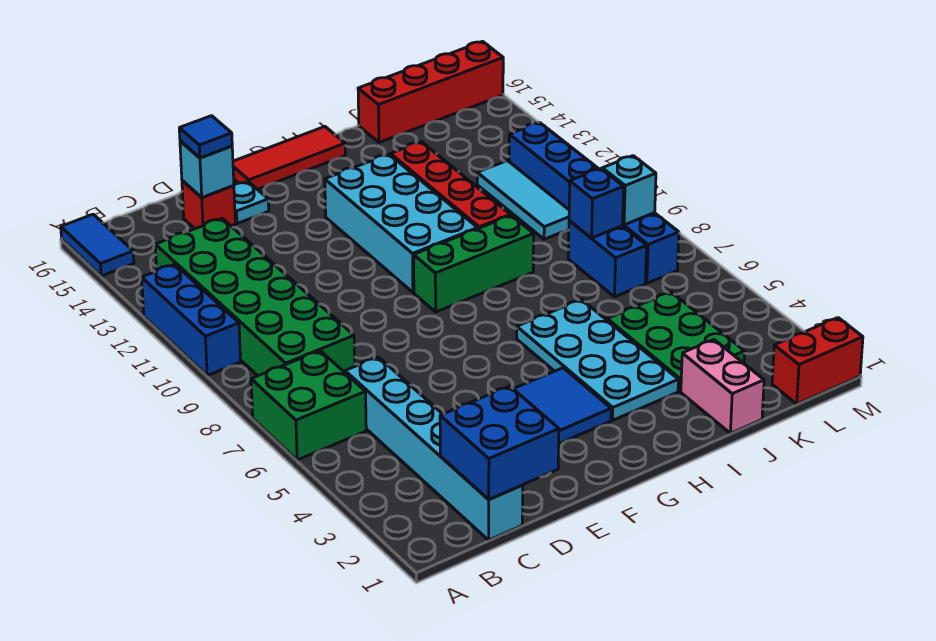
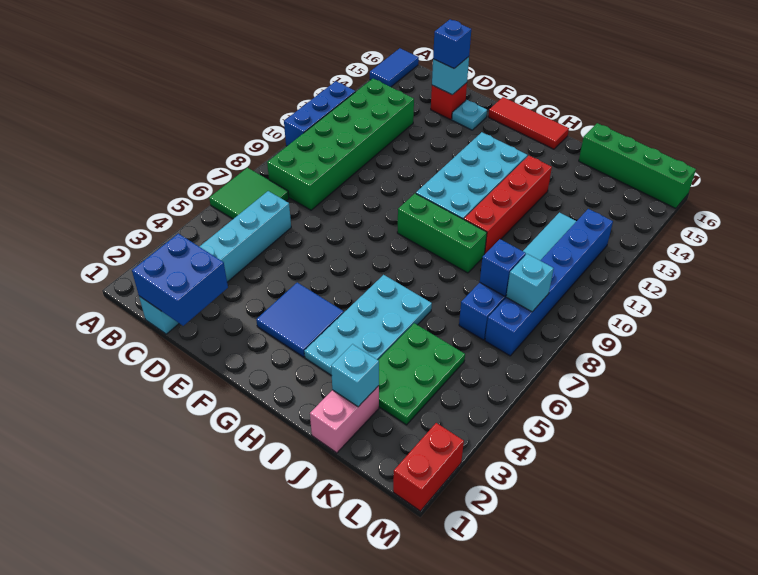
green brick A6:B7 level 1 -> green tile A6:B7 level 1
blue tile D15 level 3 -> blue brick D15 level 3
none -> cyan brick J2 level 2
red brick J16:M16 level 1 -> green brick J16:M16 level 1
red brick L1:M1 level 1 -> red brick M1:M2 level 1

